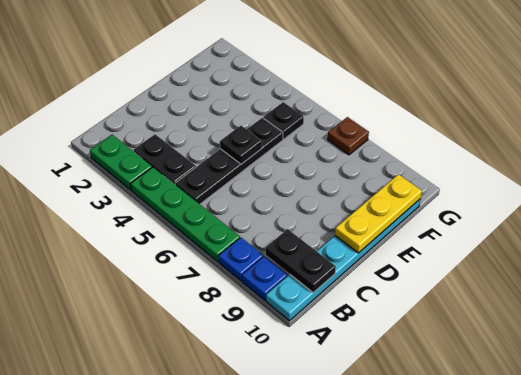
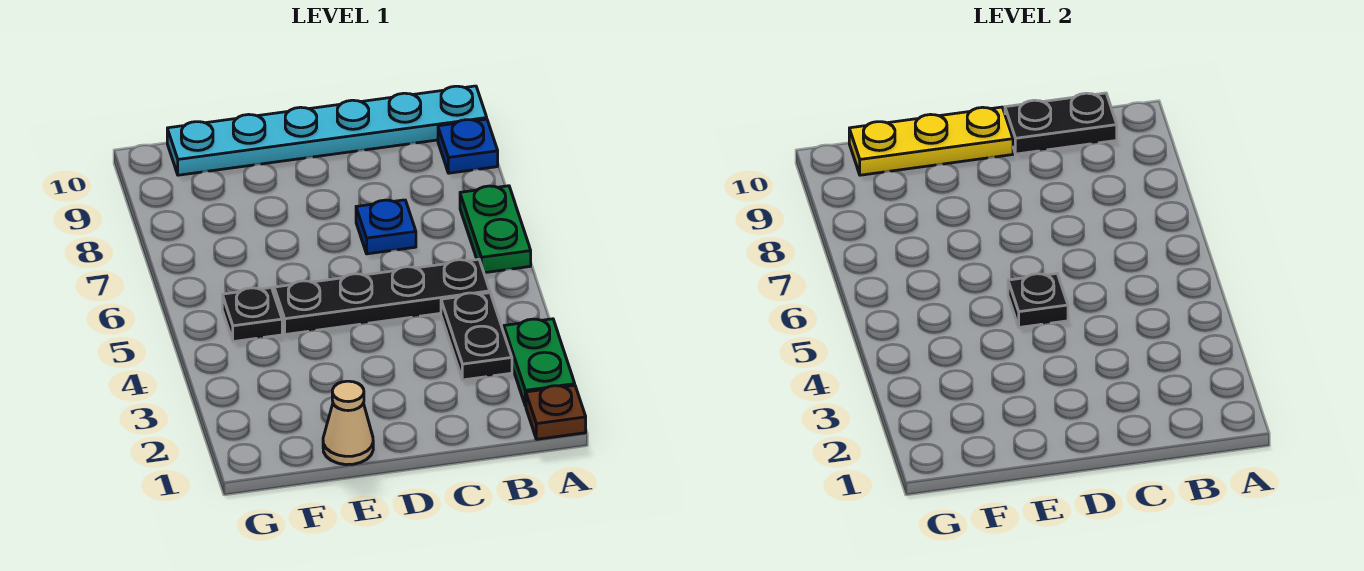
green plate A4:A7 level 1 -> green plate A6:A7 level 1
blue plate A8 level 1 -> blue plate C7 level 1
black plate B9:B10 level 2 -> black plate B10:C10 level 2
none -> tan cone E1 level 1
brown plate G7 level 1 -> brown plate A1 level 1

